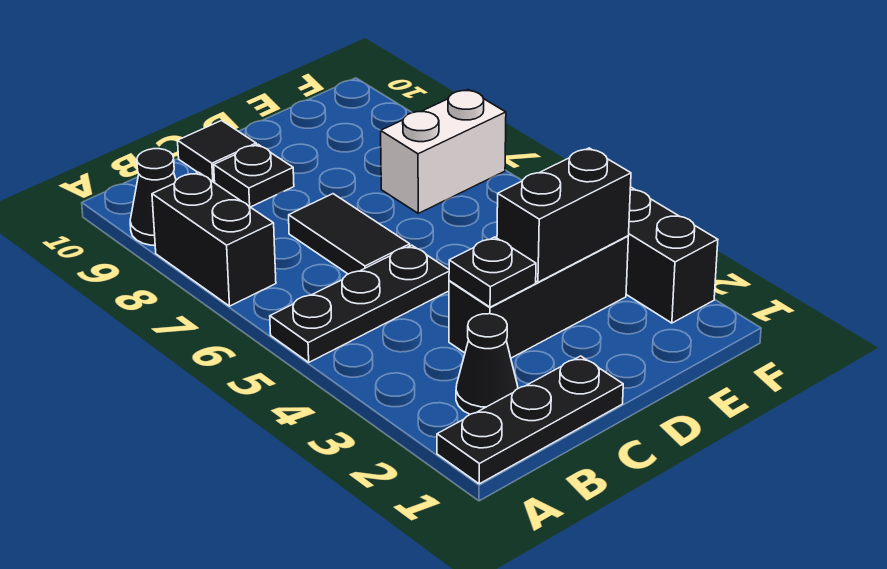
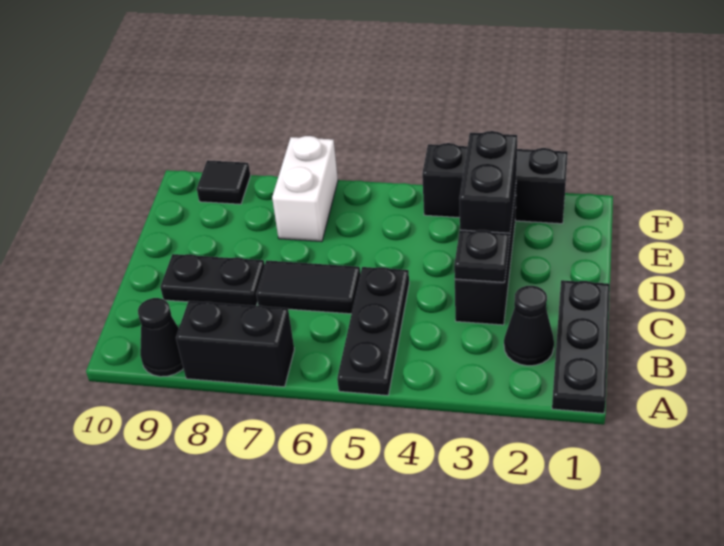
black plate C9 level 1 -> black plate C8:C9 level 1
black tile C10 level 1 -> black tile F9 level 1

